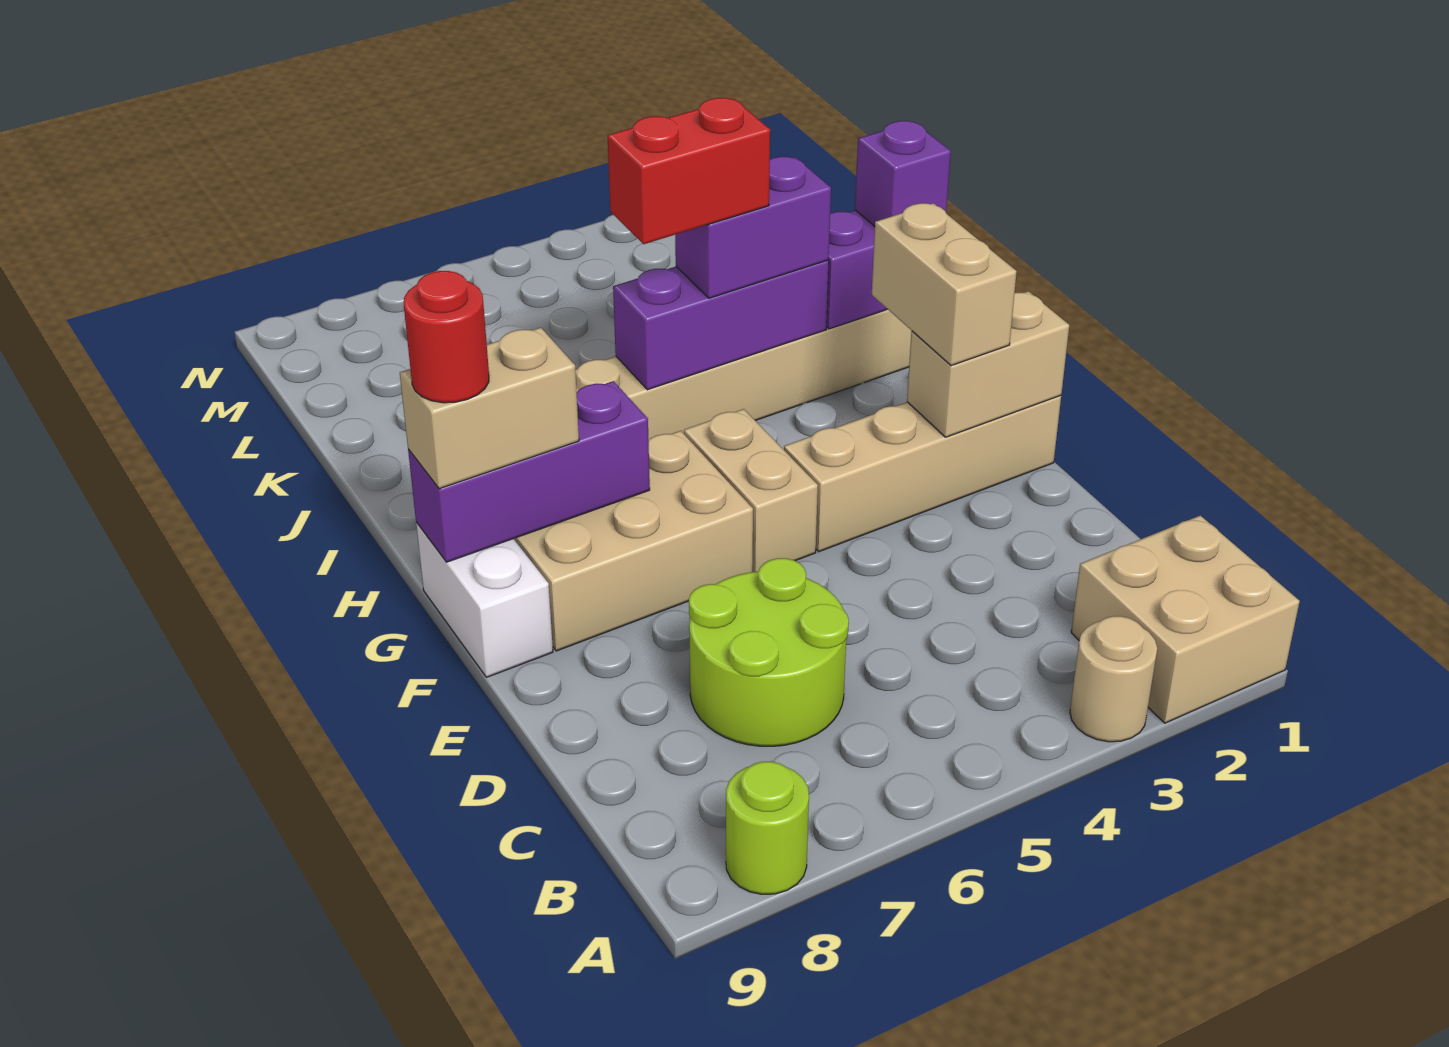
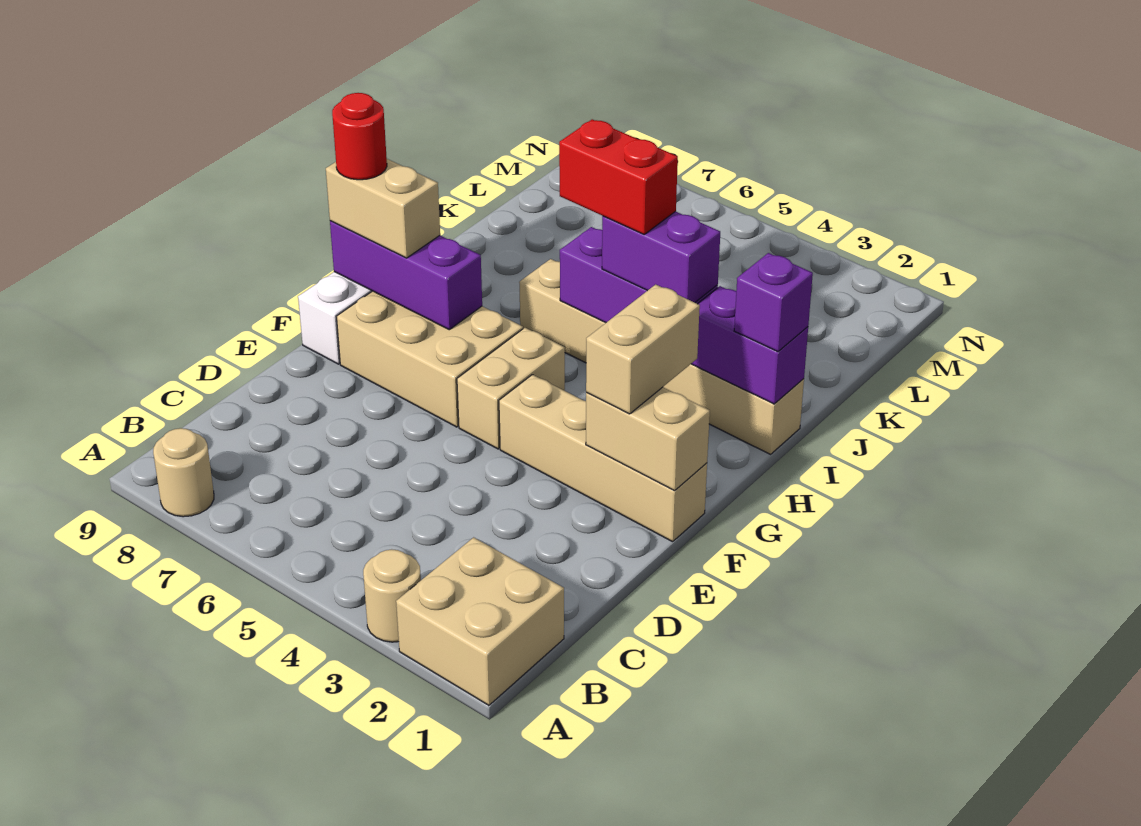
lime round brick A8 level 1 -> tan round brick A8 level 1
lime round brick C6:D7 level 1 -> none

